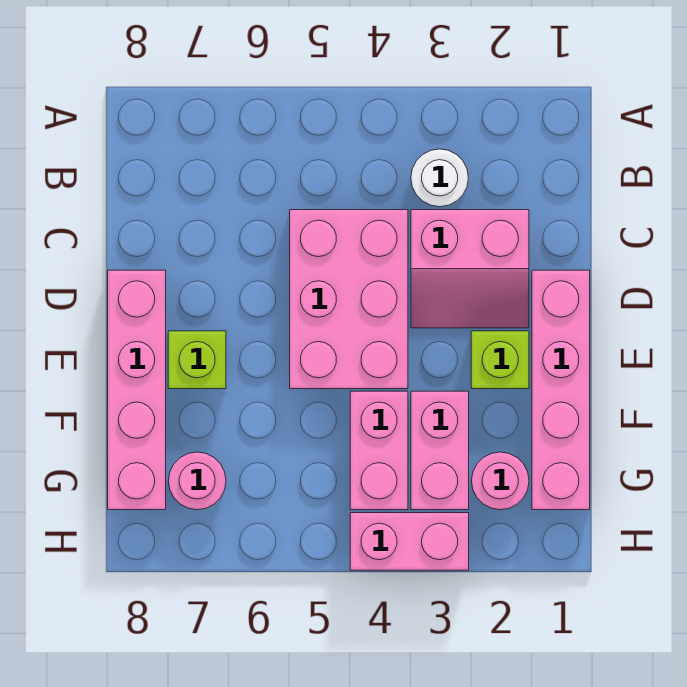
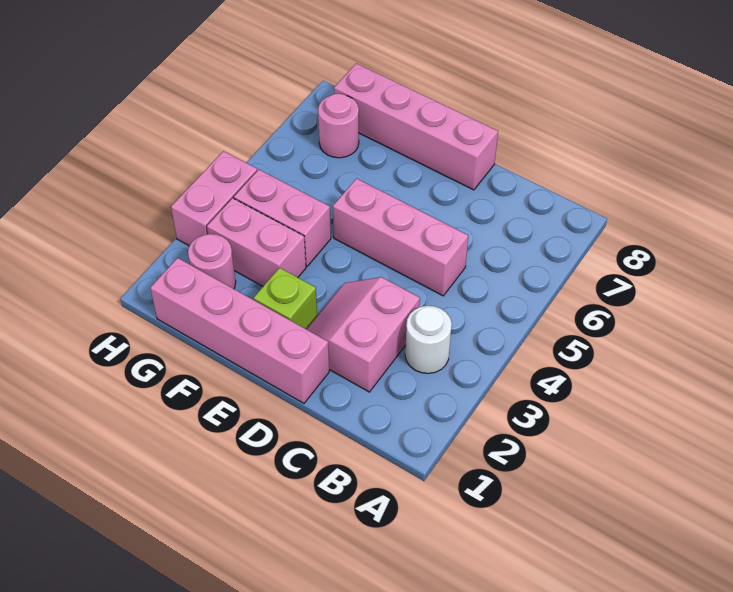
pink brick C4:E5 level 1 -> pink brick C5:E5 level 1
lime brick E7 level 1 -> none

